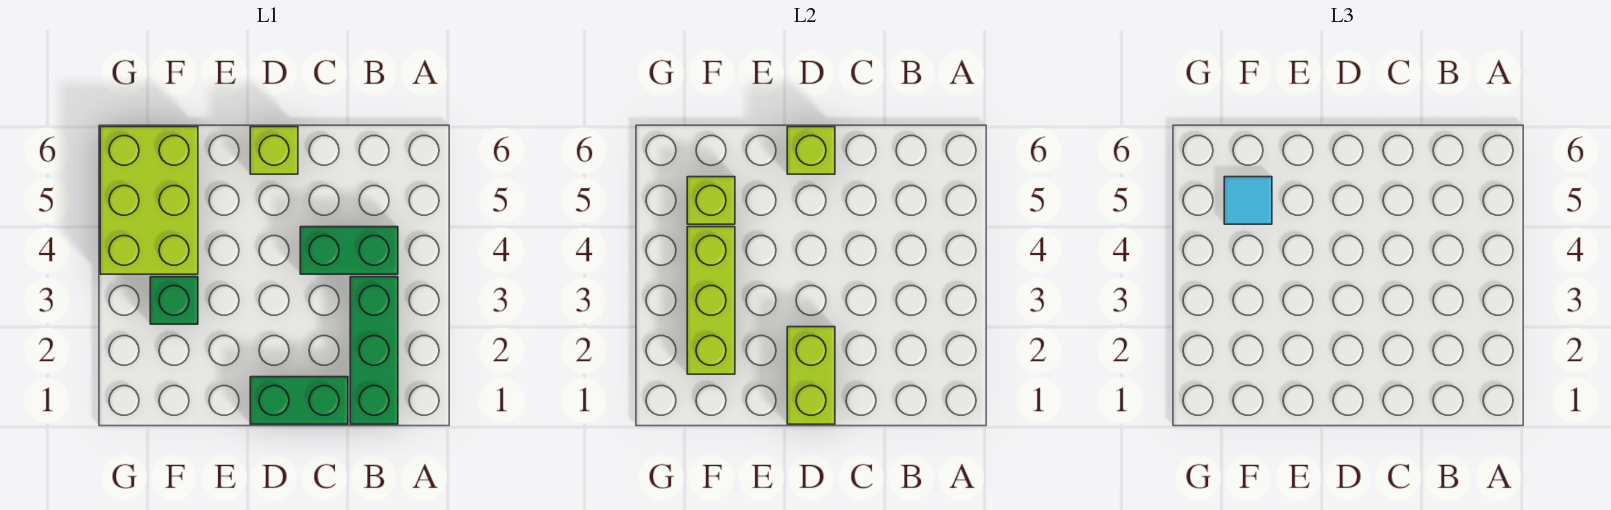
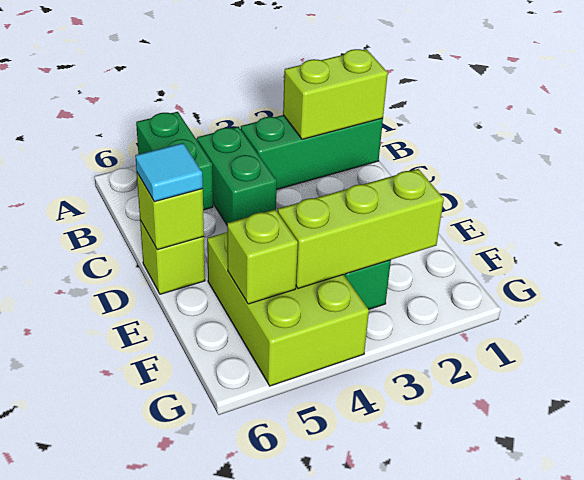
green brick C1:D1 level 1 -> green brick A5:B5 level 1
lime brick D1:D2 level 2 -> lime brick B1:B2 level 2
lime brick F4:G6 level 1 -> lime brick E4:G5 level 1
cyan tile F5 level 3 -> cyan tile D6 level 3

